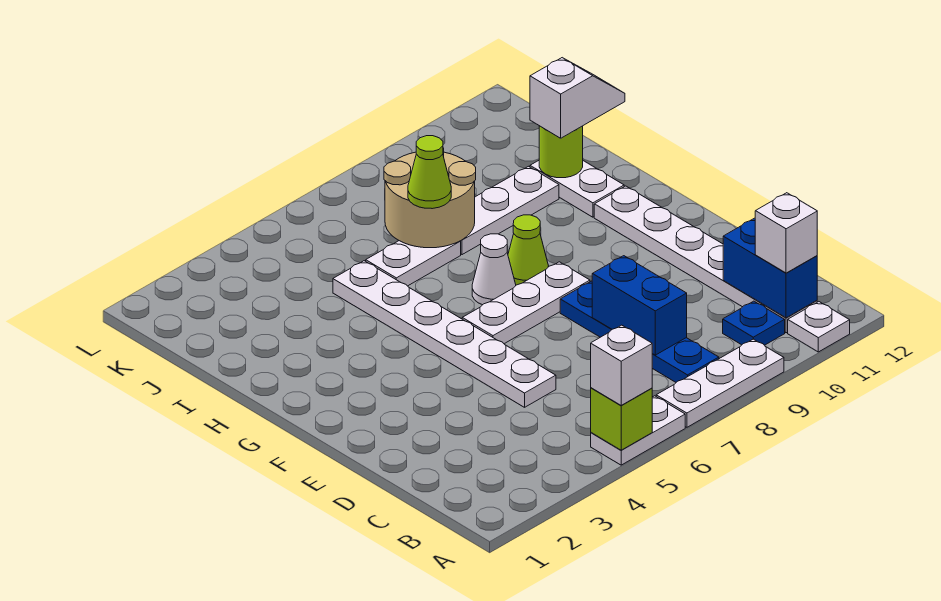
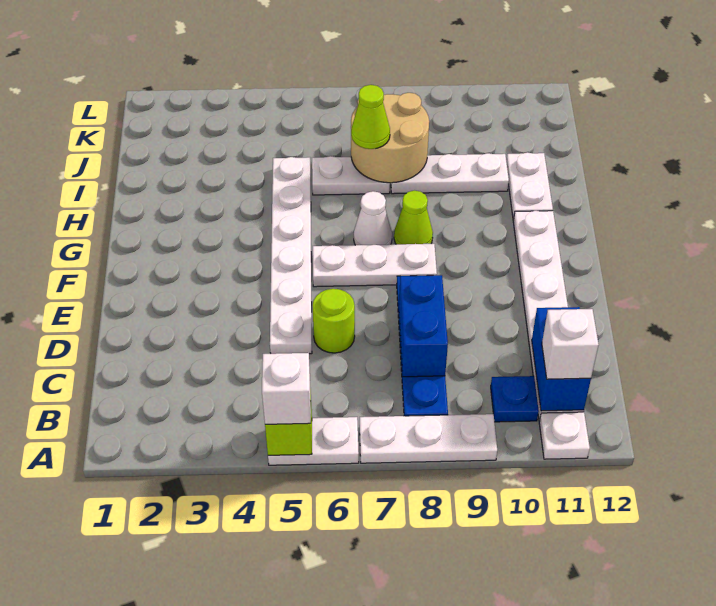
lime round brick I11 level 2 -> lime round brick D6 level 1
white slope I11:I12 level 3 top 11 -> none

